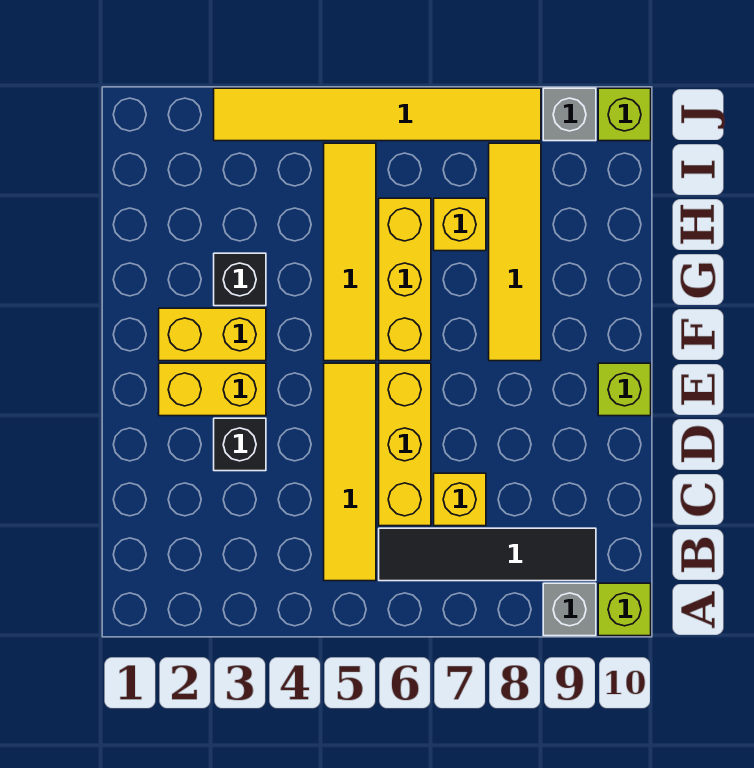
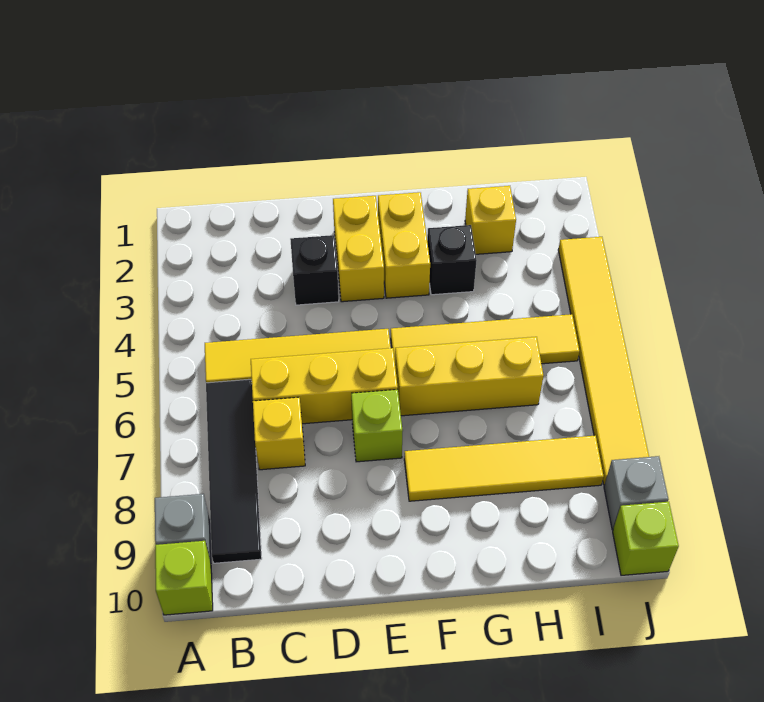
lime brick E10 level 1 -> lime brick E7 level 1
yellow brick H7 level 1 -> yellow brick H2 level 1

